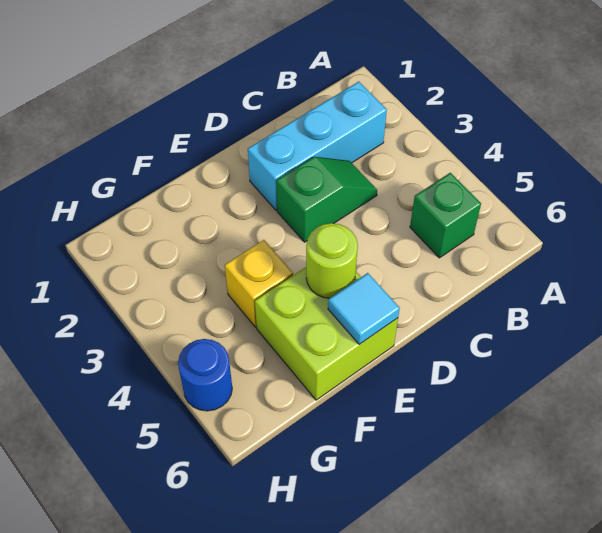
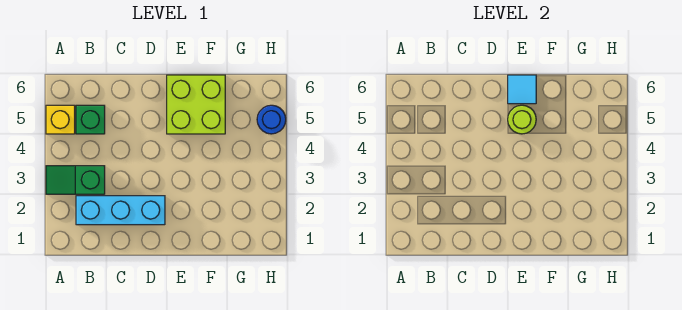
green slope C3:D3 level 1 top D -> green slope A3:B3 level 1 top B
yellow brick F4 level 1 -> yellow brick A5 level 1

